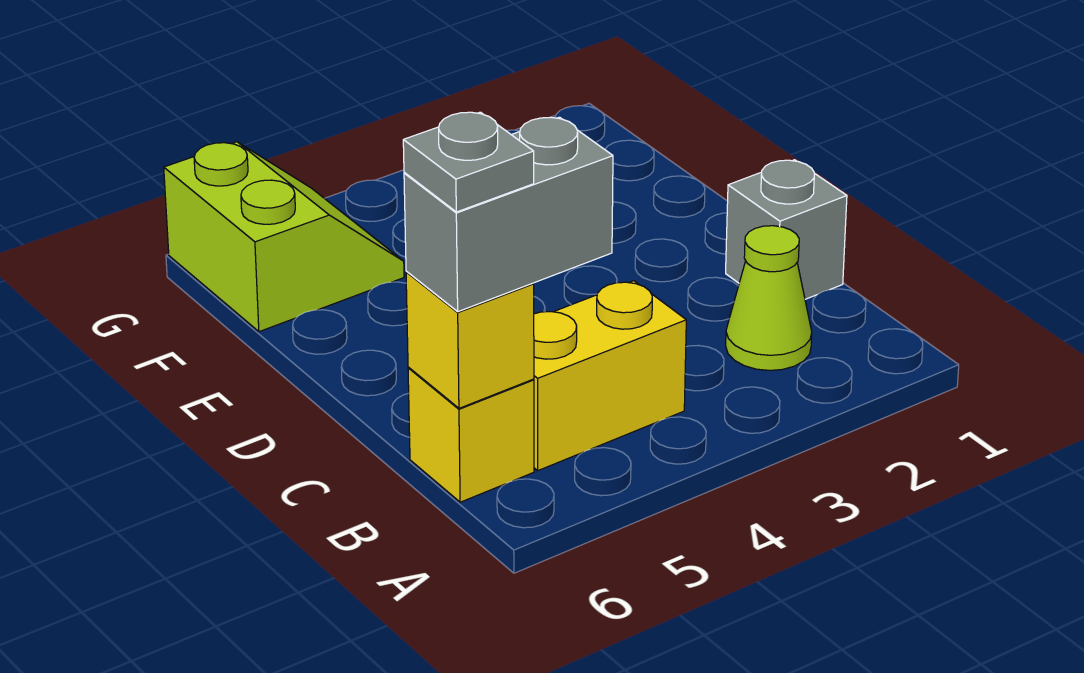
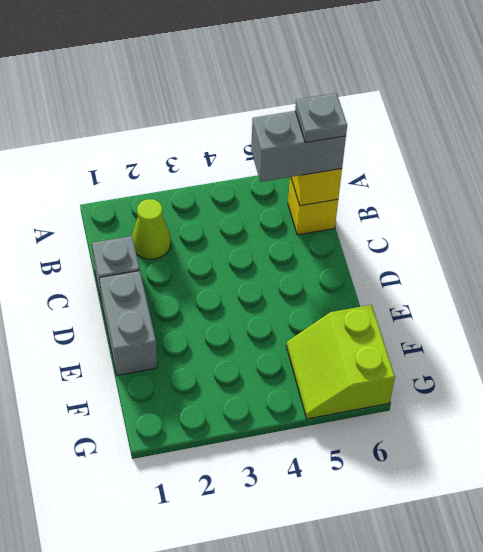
yellow brick B4:B5 level 1 -> none
none -> grey brick D1:E1 level 1

